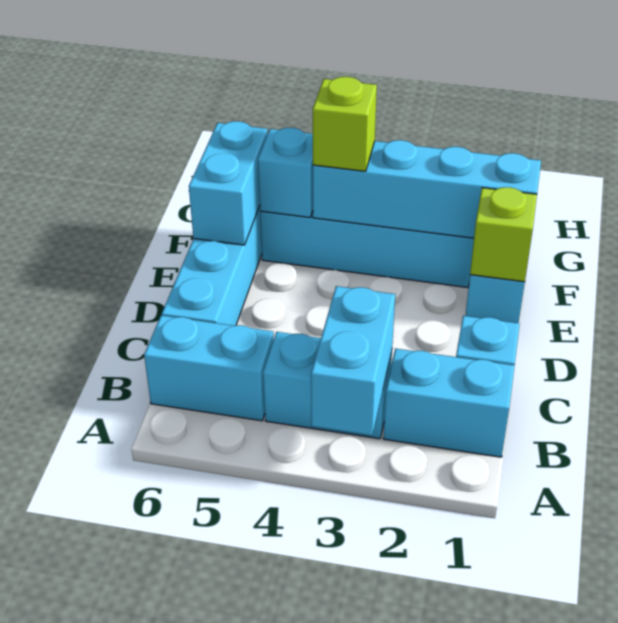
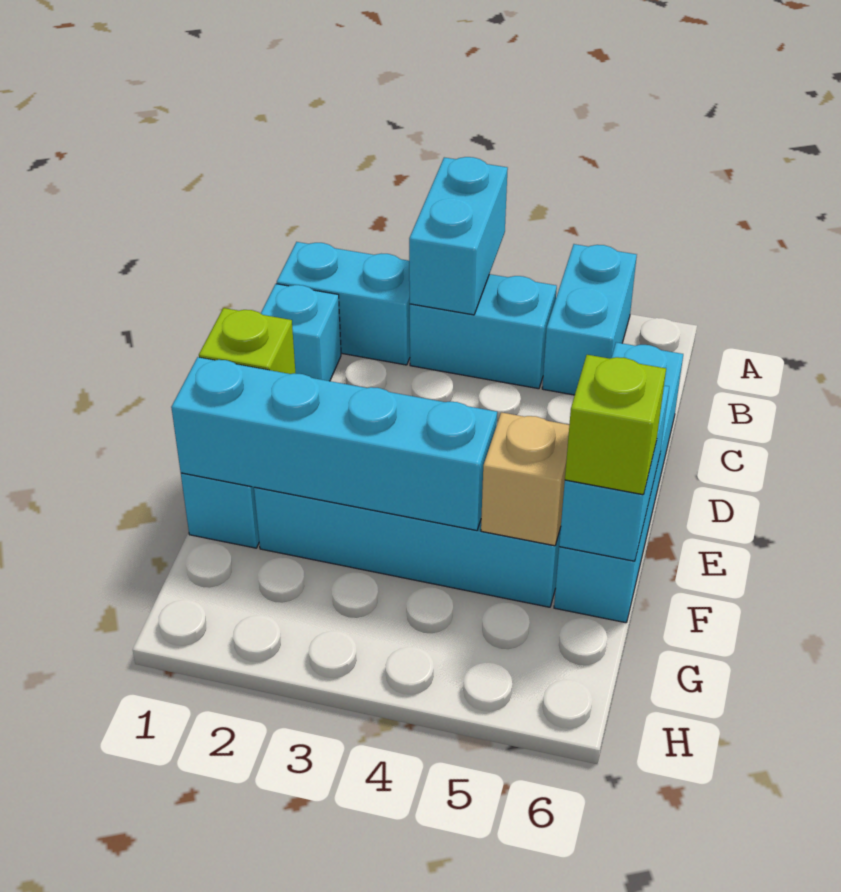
cyan brick B5:B6 level 1 -> cyan brick A5:B5 level 1
lime brick F4 level 3 -> lime brick F6 level 3
cyan brick F5 level 2 -> tan brick F5 level 2

